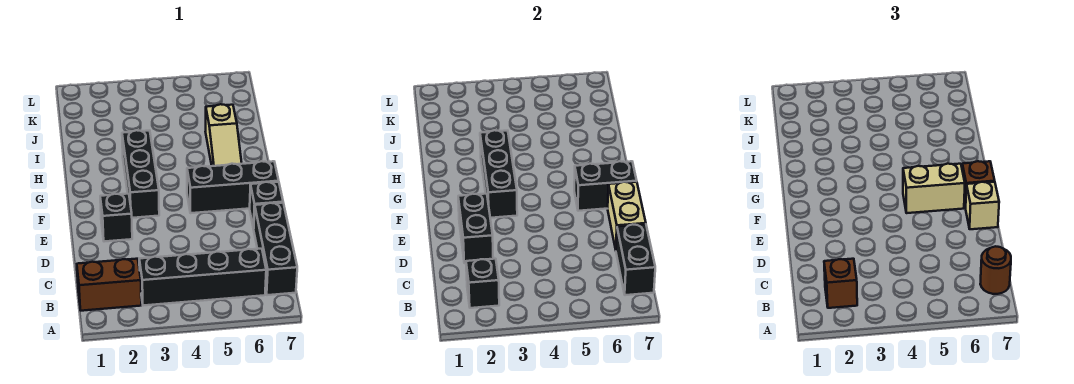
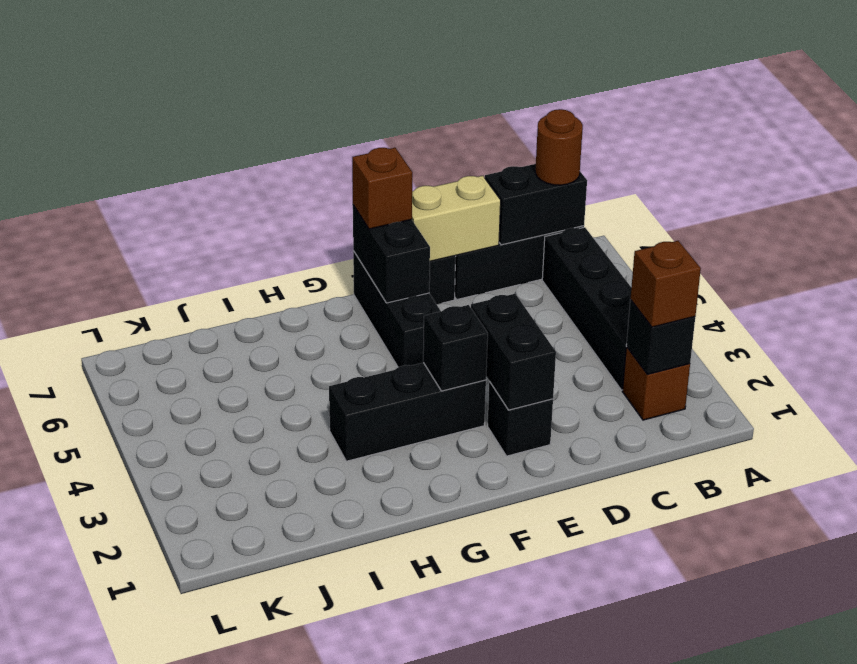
brown brick B1:B2 level 1 -> brown brick B2 level 1
black brick D2:E2 level 2 -> black brick E2:E3 level 2
tan brick E7 level 3 -> none
black brick F3:H3 level 2 -> black brick F3 level 2
tan brick F5:F6 level 3 -> none
tan slope G6:I6 level 1 top I -> none

